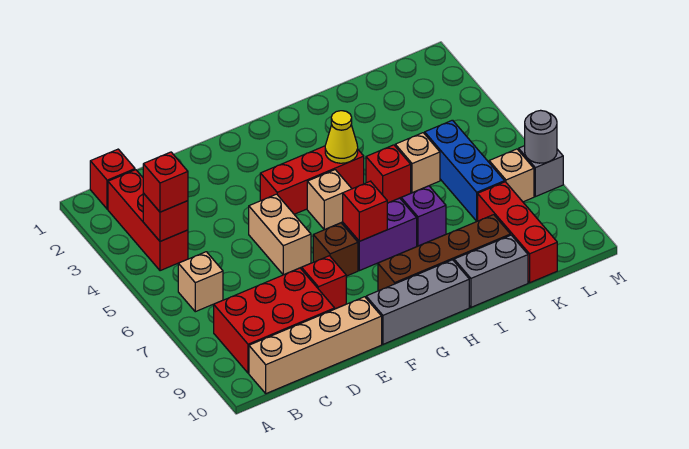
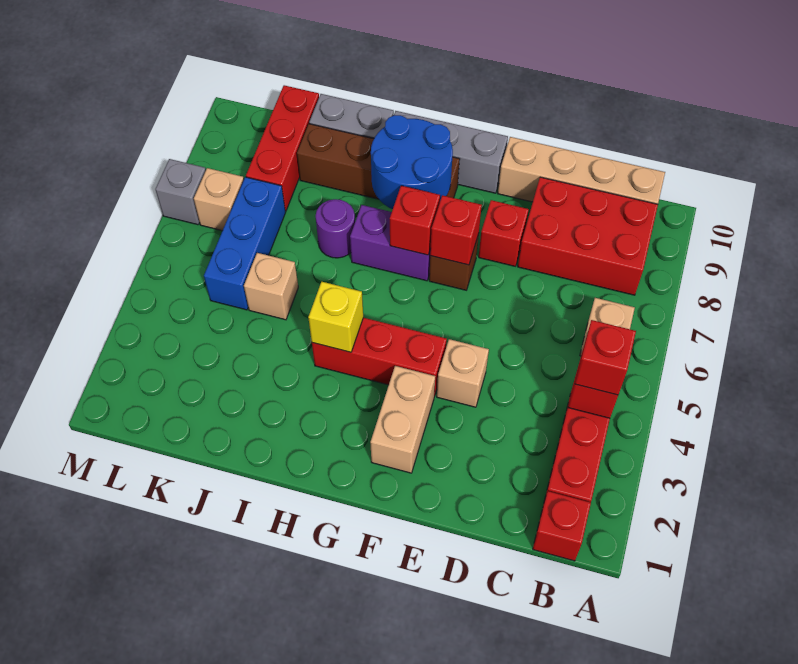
tan brick E5:E6 level 1 -> tan brick F2:F3 level 1
tan brick G5 level 1 -> tan brick E4 level 1
none -> blue round brick G8:H9 level 2
yellow cone H4 level 2 -> yellow brick H4 level 2
red brick I5 level 1 -> red brick F7 level 2
purple brick I7 level 1 -> purple round brick I7 level 1
grey round brick M7 level 2 -> none

